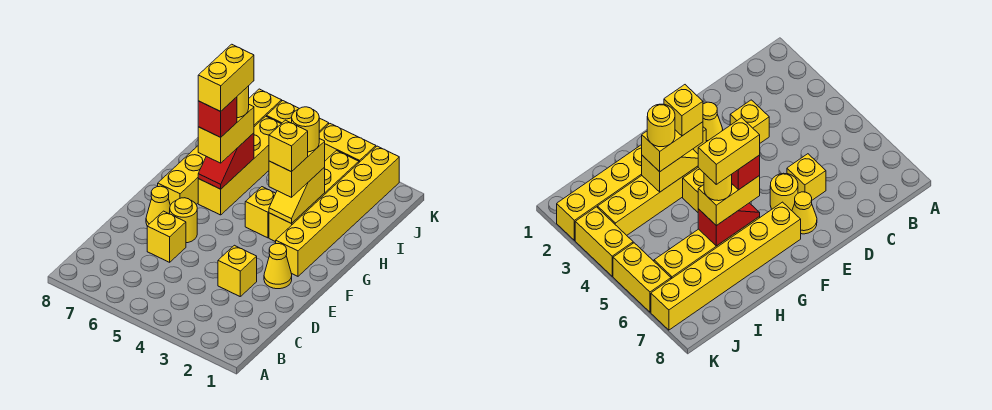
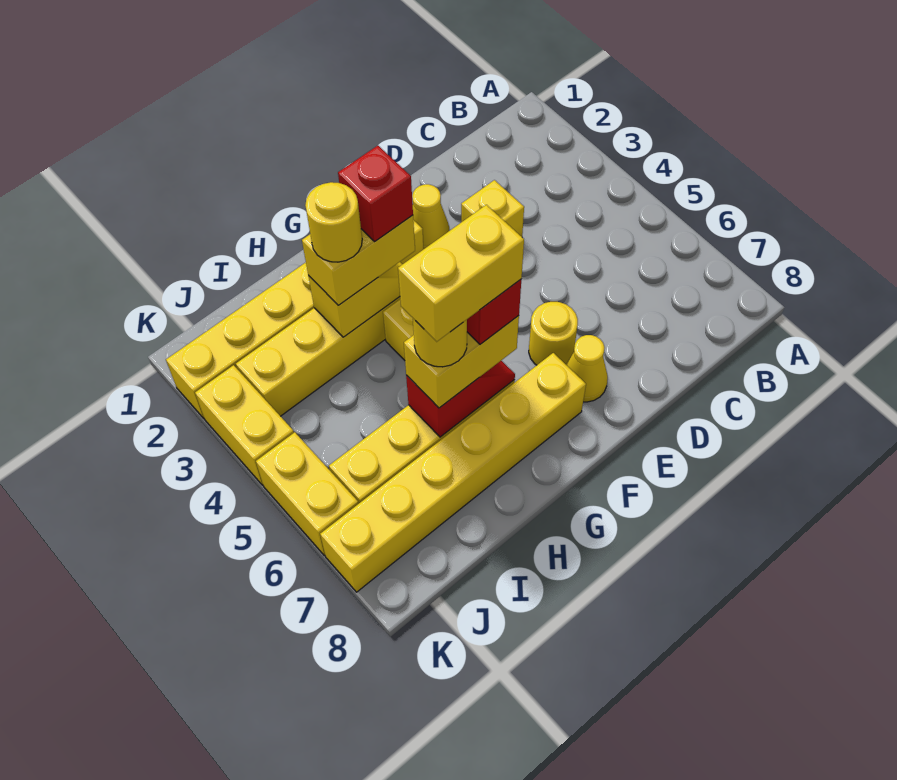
yellow brick D6 level 1 -> none
yellow brick G3 level 4 -> red brick G3 level 4

